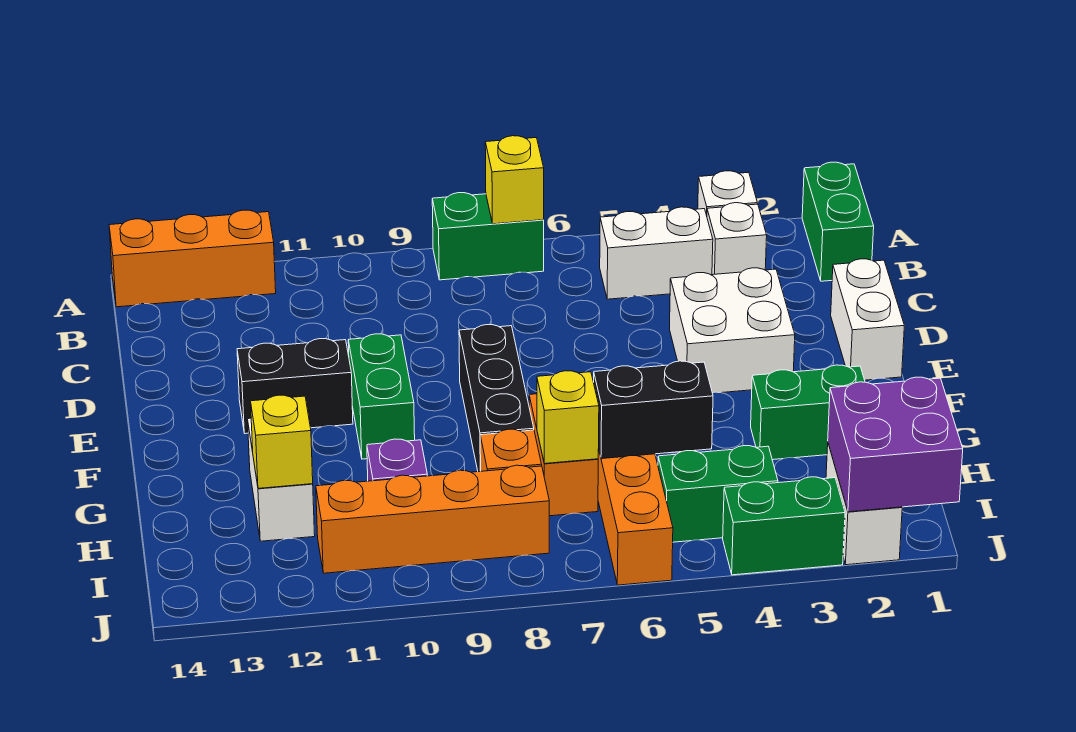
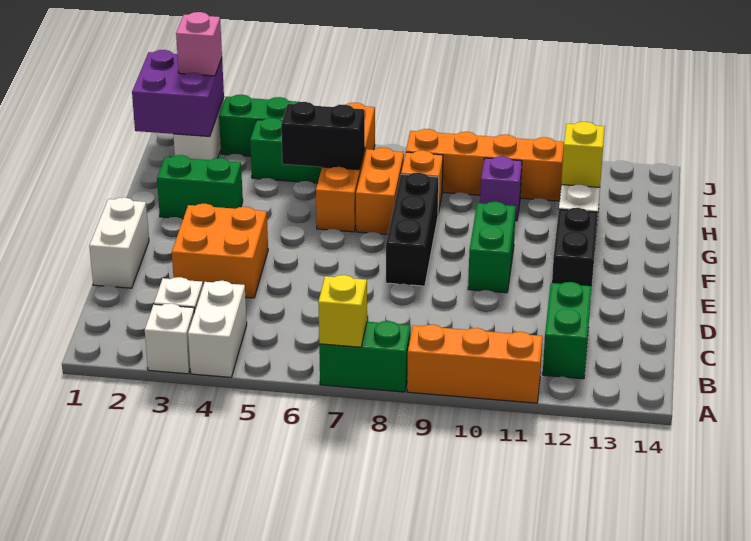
green brick A1:B1 level 1 -> green brick B12:C12 level 1
orange brick A12:A14 level 1 -> orange brick A9:A11 level 1
white brick B4:B5 level 1 -> white brick A4:B4 level 1
white brick D3:E4 level 1 -> orange brick D3:E4 level 1
black brick E11:E12 level 1 -> black brick E12:F12 level 1
yellow brick H7 level 2 -> none
none -> pink brick J2 level 3

